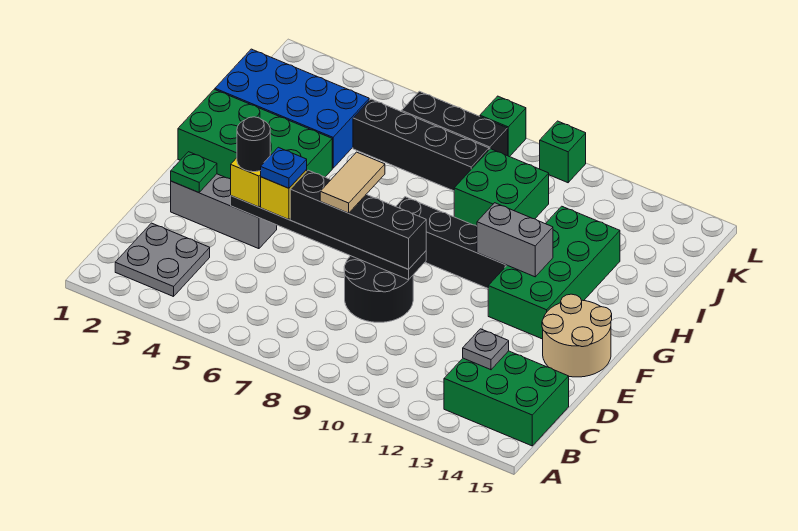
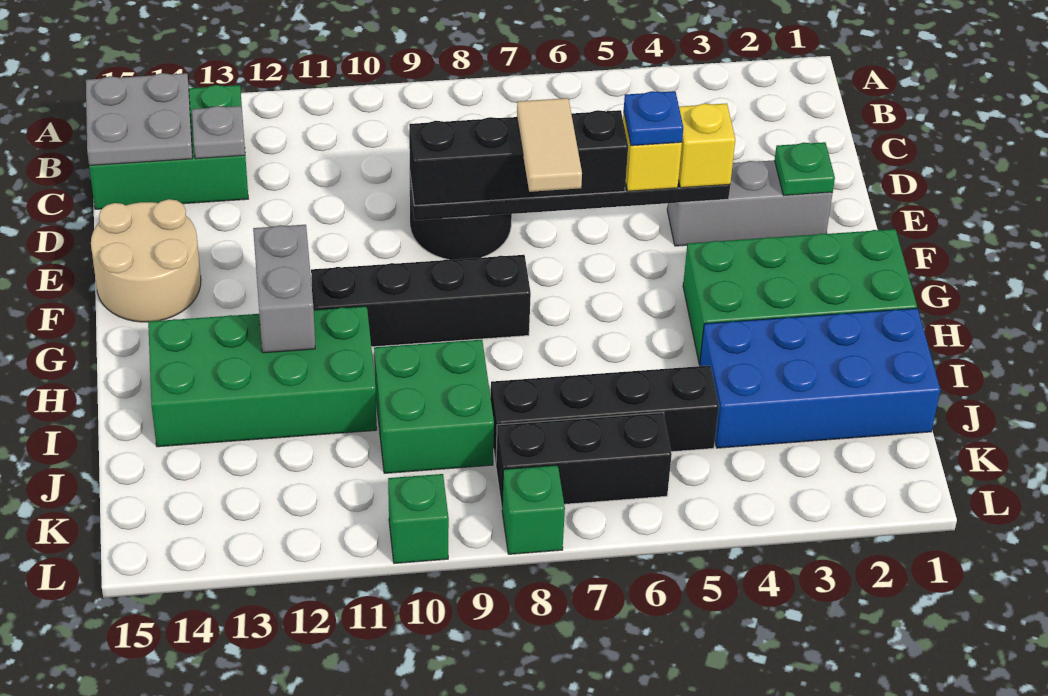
grey plate B2:C3 level 1 -> grey plate B14:C15 level 2
black round brick E4 level 4 -> none
green brick F12:I13 level 1 -> green brick H11:I14 level 1
grey brick G11:G12 level 2 -> grey brick G12:H12 level 2

